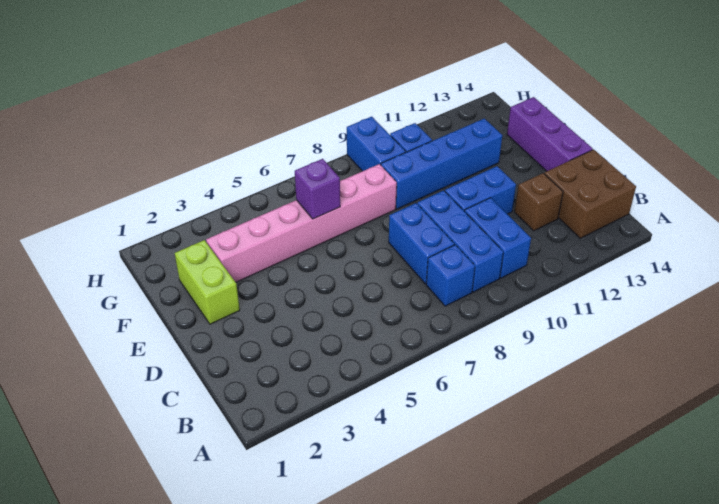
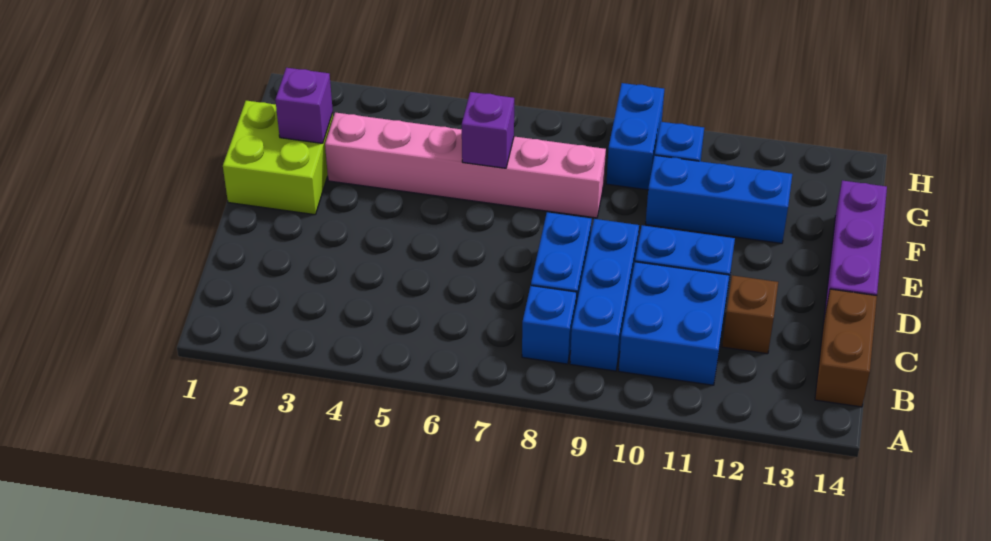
blue brick B10:C10 level 1 -> blue brick B10:C11 level 1
brown brick B13:C14 level 1 -> brown brick B14:C14 level 1
lime brick E2:F2 level 1 -> lime brick E1:F2 level 1
none -> purple brick F2 level 2
blue brick F9:F12 level 1 -> blue brick F10:F12 level 1

